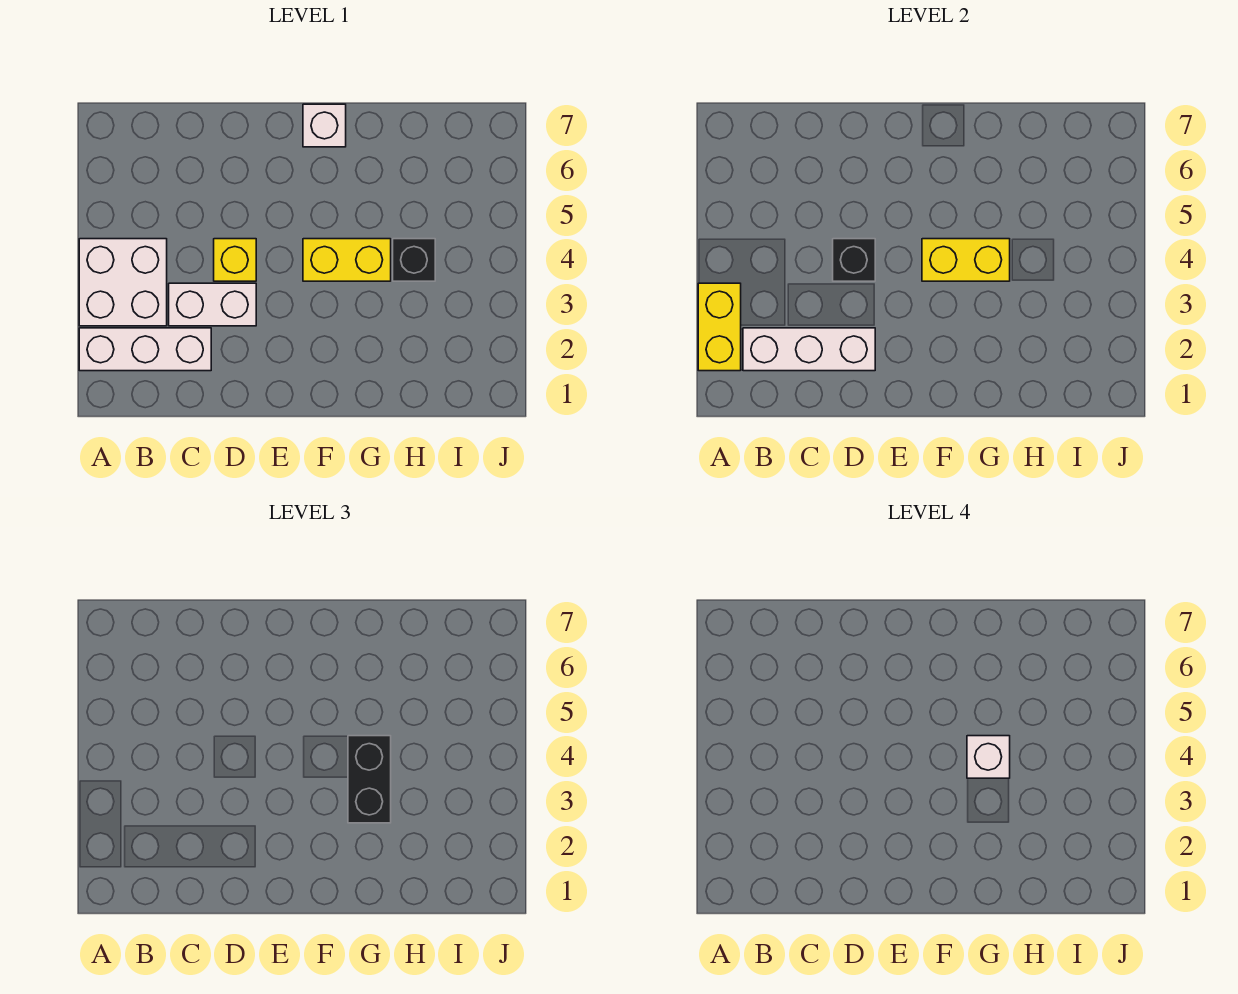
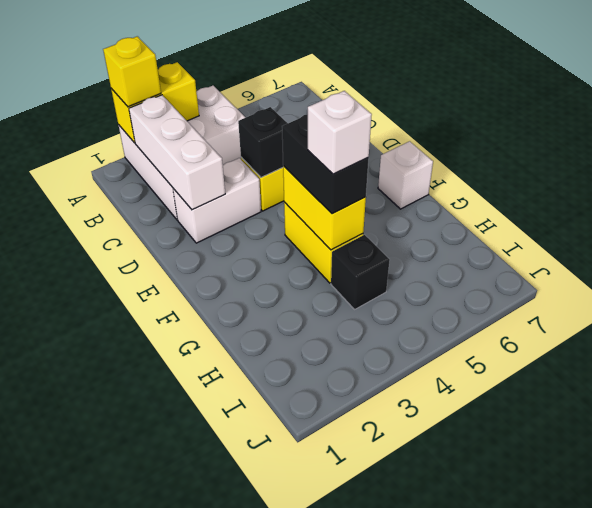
none -> yellow brick A2 level 3
white brick C3:D3 level 1 -> white brick D2:D3 level 1
black brick G3:G4 level 3 -> black brick F4:G4 level 3

